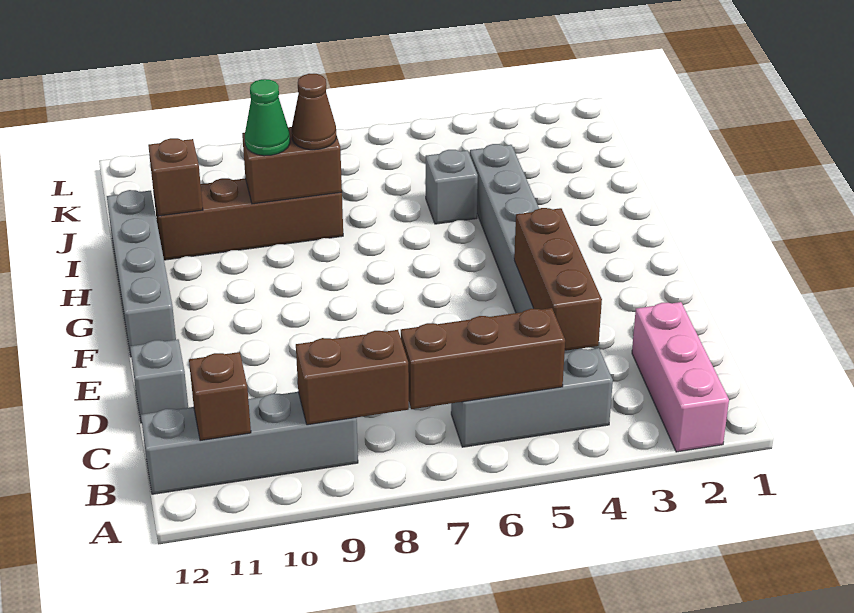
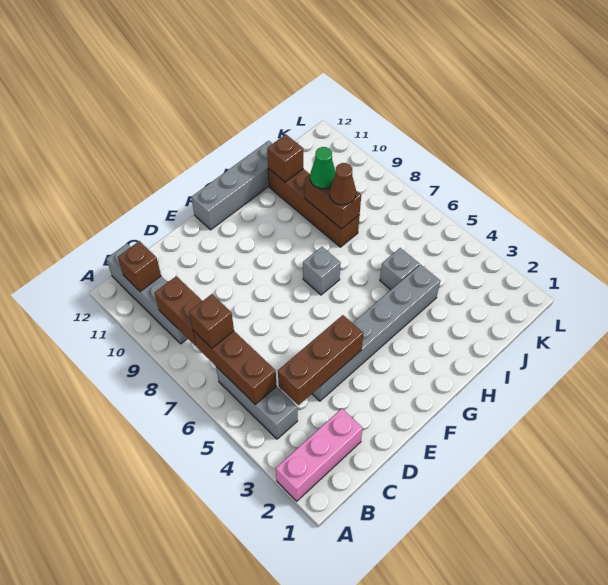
none -> brown brick B7 level 3
grey brick D12 level 1 -> grey brick G7 level 1

